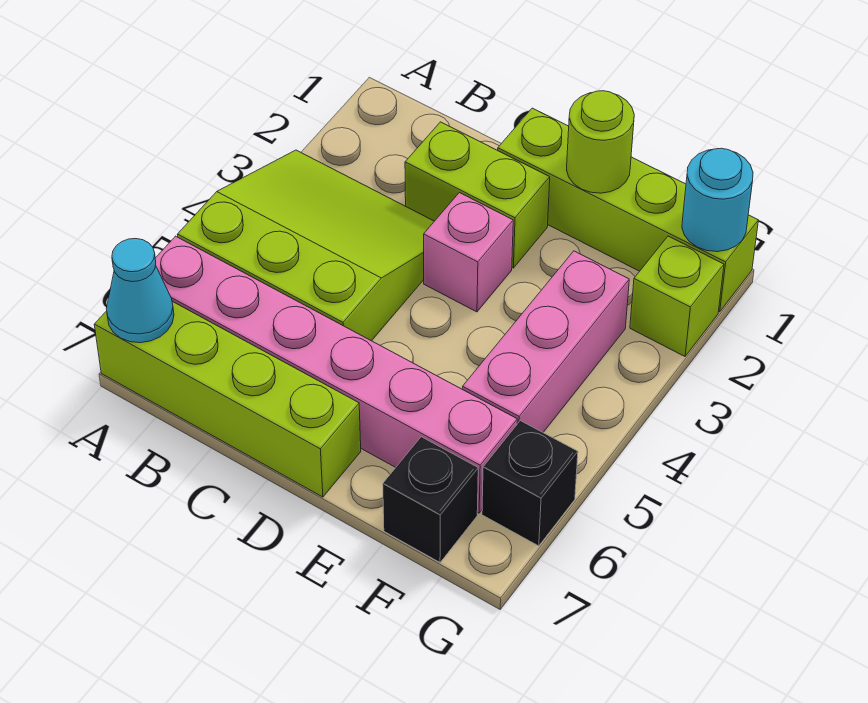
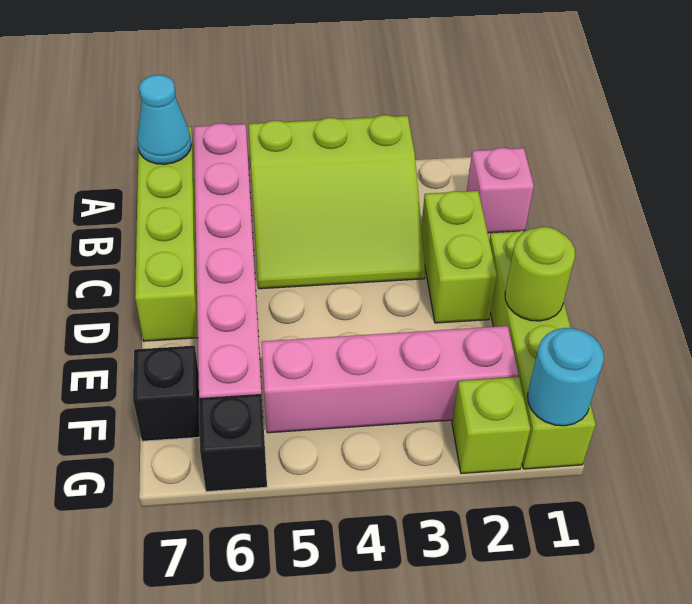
lime slope A3:C5 level 1 top 5 -> lime slope A3:C5 level 1 top A
pink brick D3 level 1 -> pink brick B1 level 1
pink brick F3:F5 level 1 -> pink brick F2:F5 level 1

